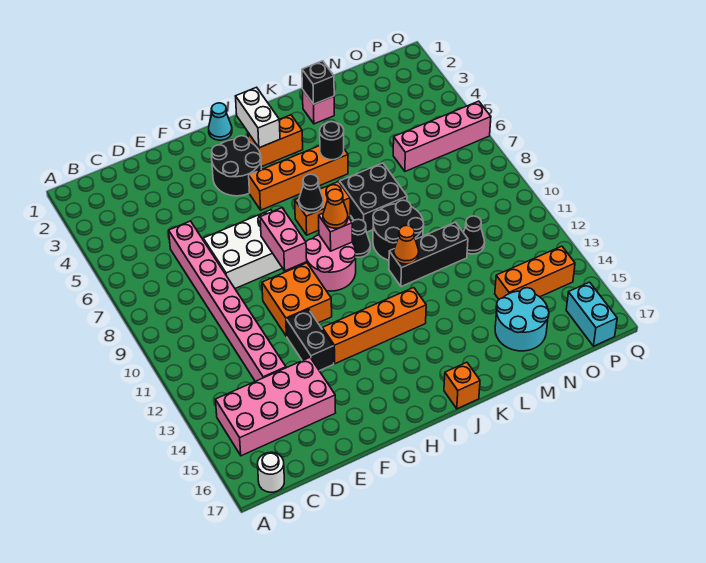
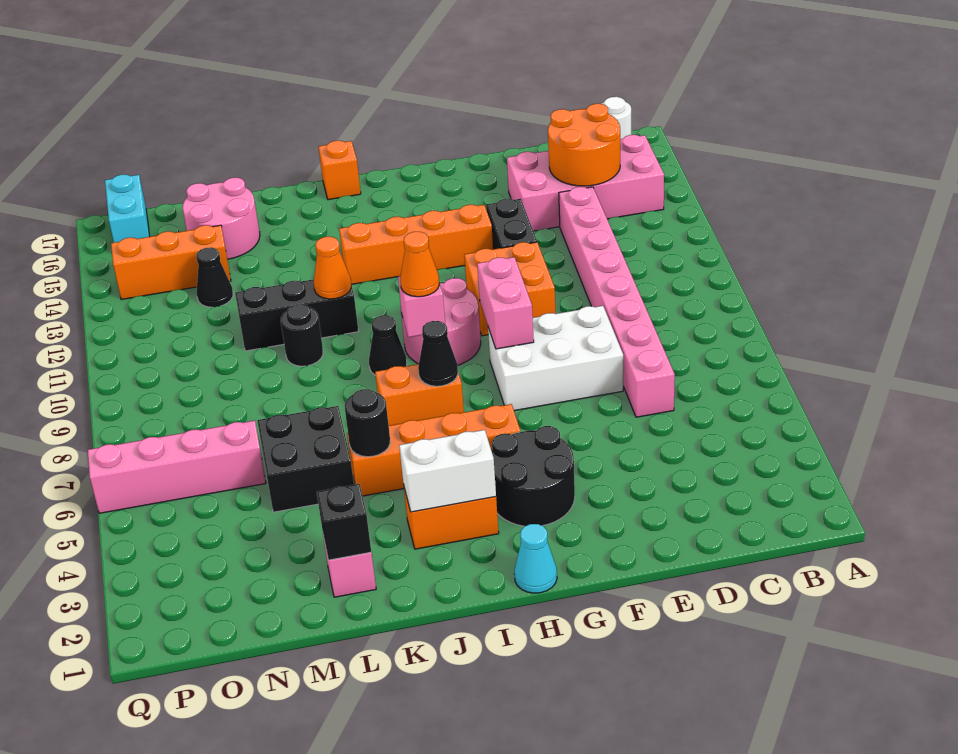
none -> orange round brick C14:D15 level 2
white brick I2:I3 level 2 -> white brick I3:J3 level 2
black brick K7:L8 level 1 -> black brick L5:M6 level 1
black round brick K9:L10 level 1 -> black round brick L10 level 1
cyan round brick M15:N16 level 1 -> pink round brick M15:N16 level 1
black cone N11 level 1 -> black cone N13 level 1

